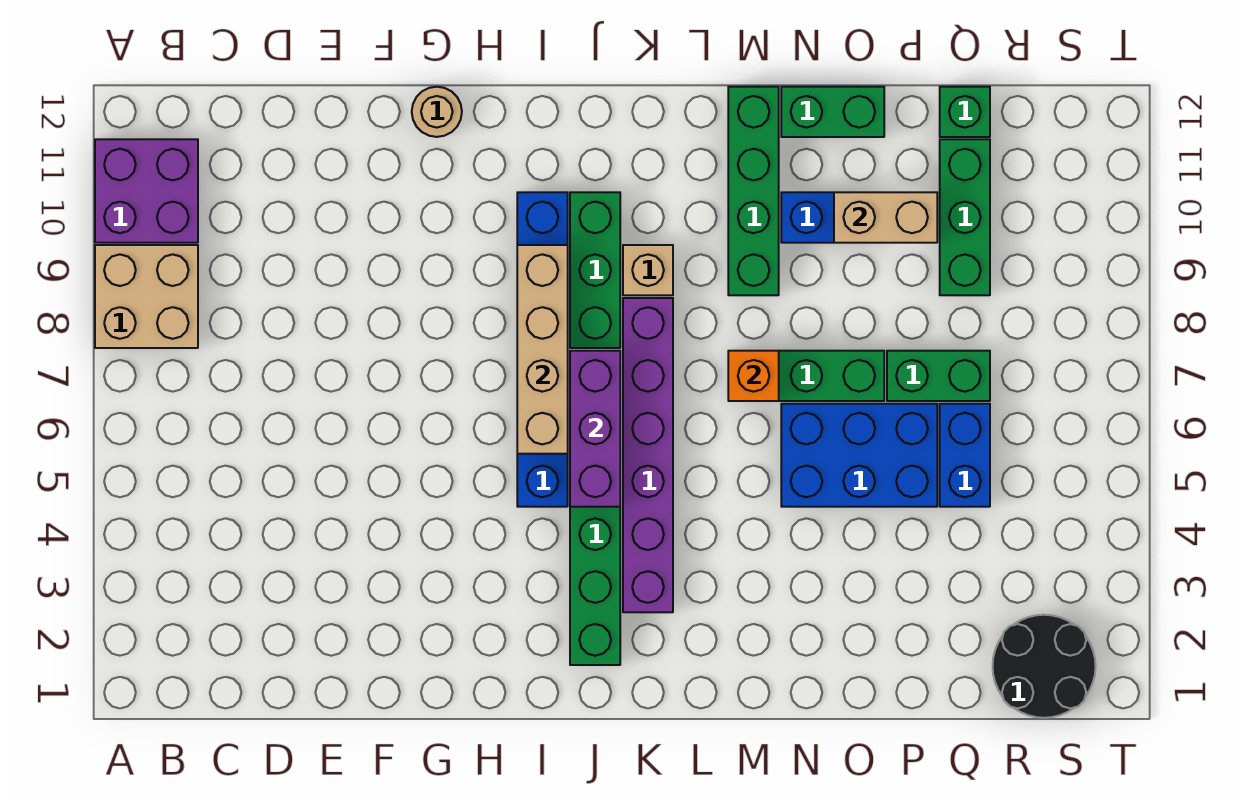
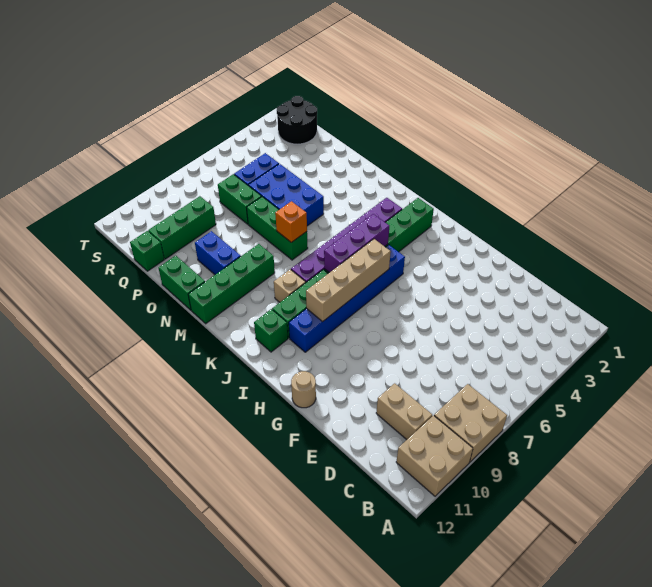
purple brick A10:B11 level 1 -> tan brick A10:B11 level 1
none -> green brick J11 level 1
tan brick O10:P10 level 2 -> tan brick C10:D10 level 1

